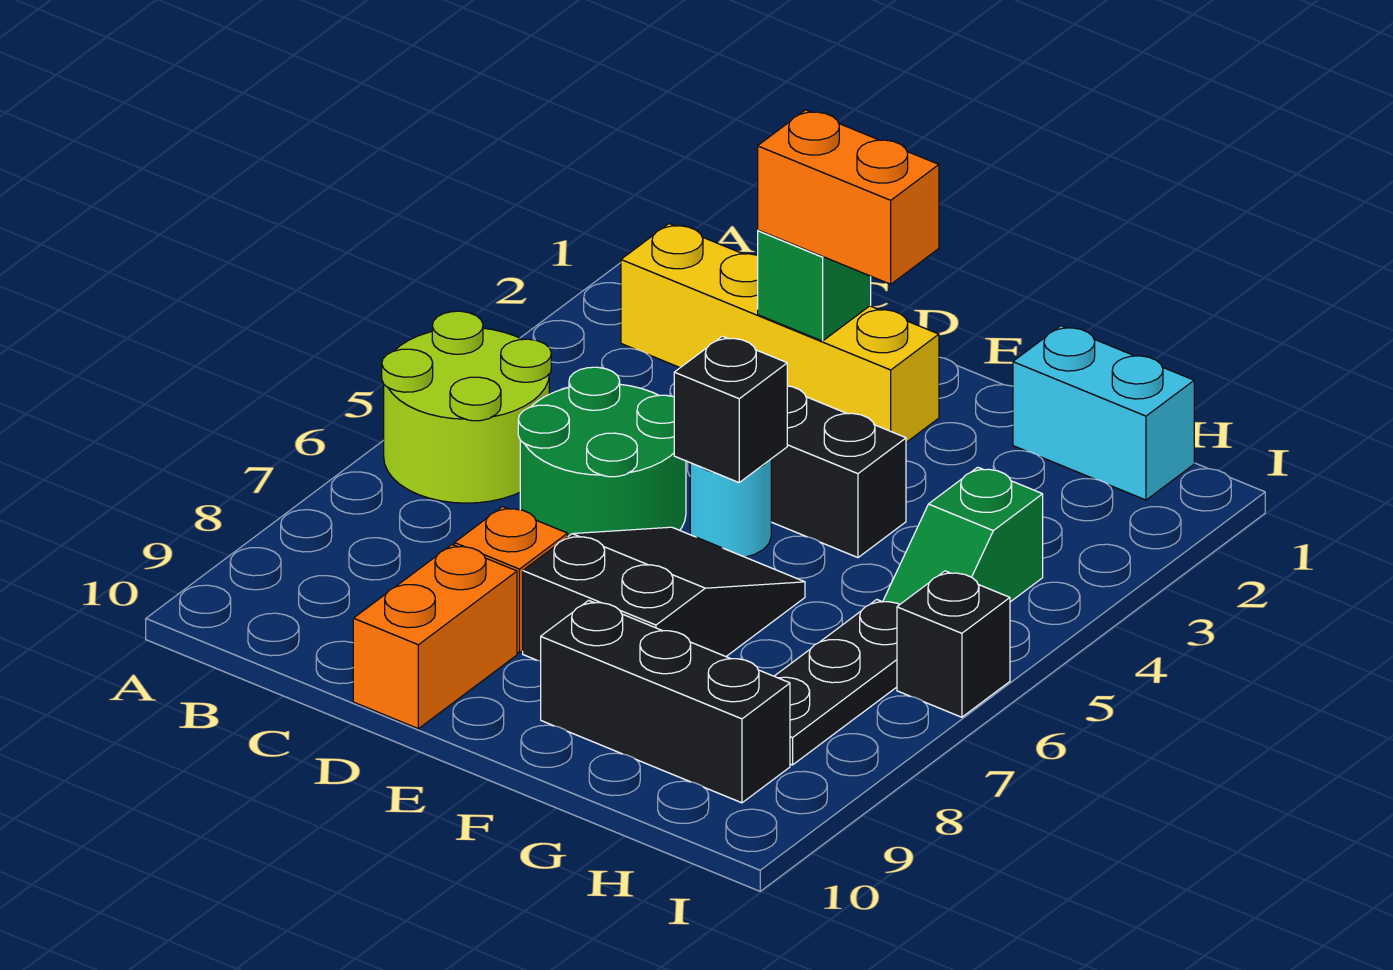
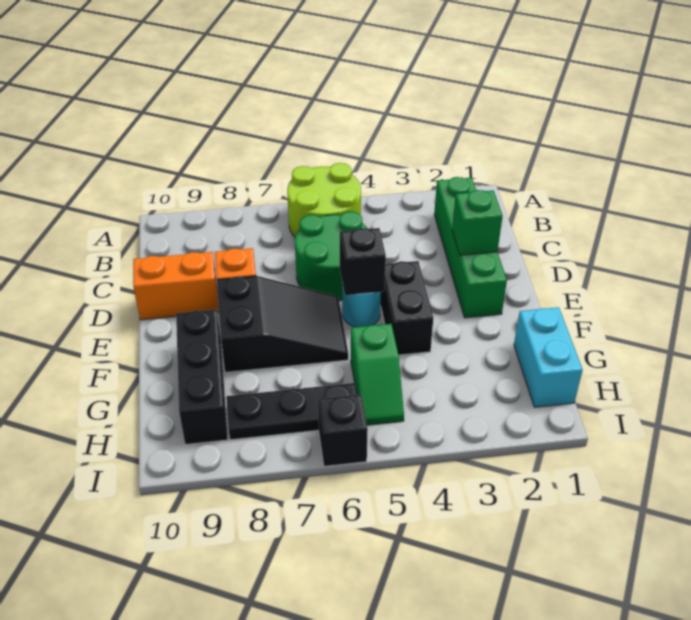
yellow brick B2:E2 level 1 -> green brick B2:E2 level 1
orange brick D2:E2 level 3 -> none
green slope H4:H5 level 1 top 4 -> green slope G5:H5 level 1 top G

